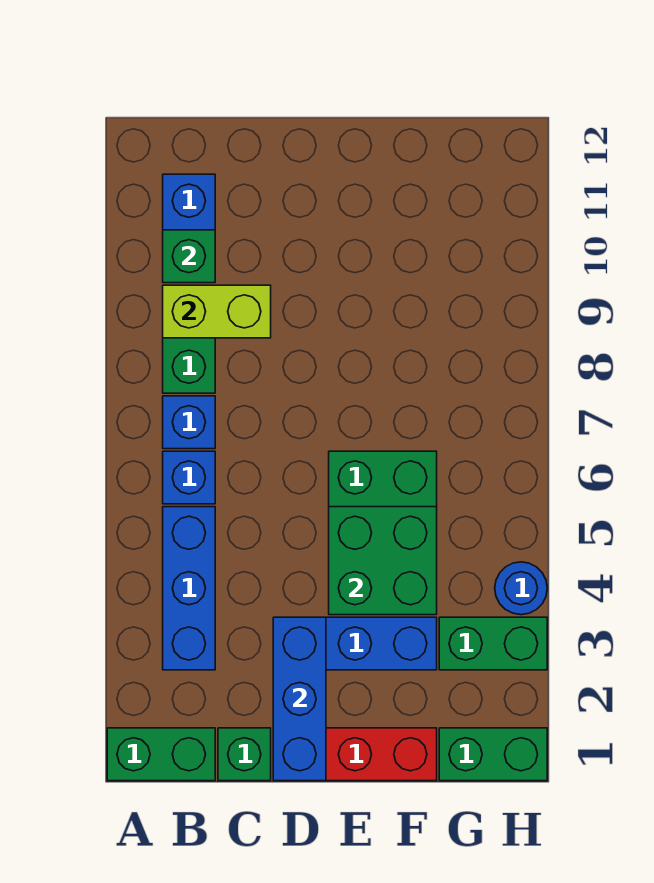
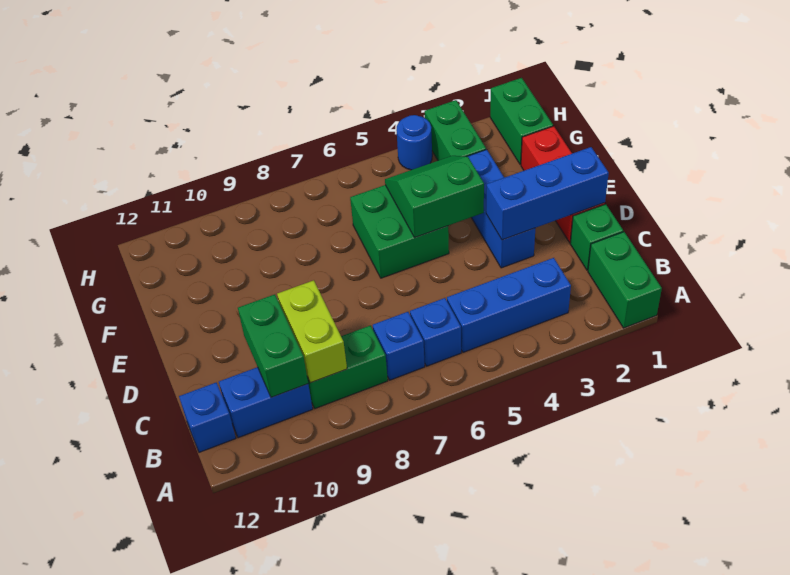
green brick B10 level 2 -> green brick B10:C10 level 2
none -> blue brick B12 level 1
green brick E4:F5 level 2 -> green slope E4:F5 level 2 top E

